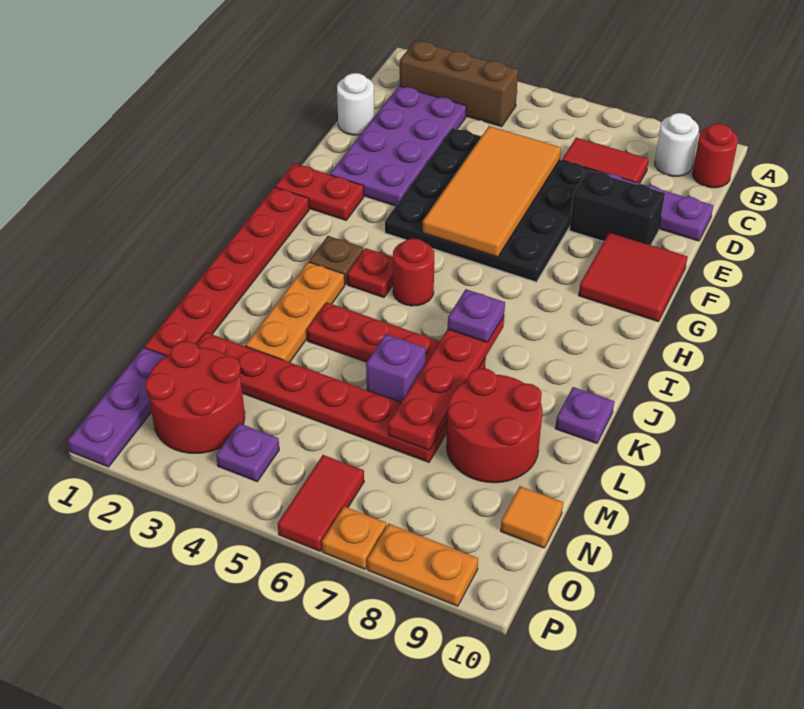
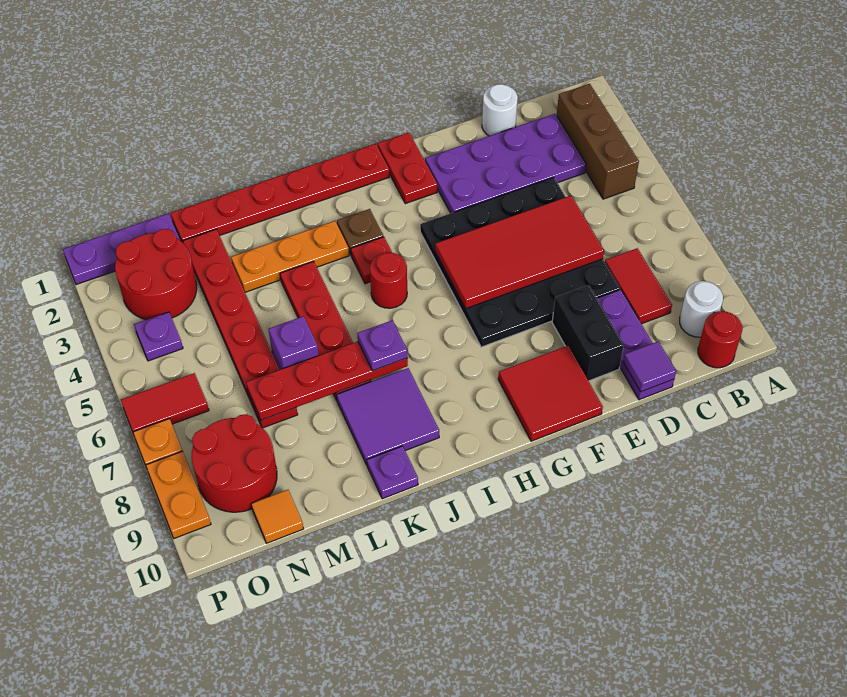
orange tile D5:G6 level 2 -> red tile D5:G6 level 2
none -> purple tile D10 level 2
none -> purple tile J8:K9 level 1
red round brick L8:M9 level 1 -> red round brick N8:O9 level 1

